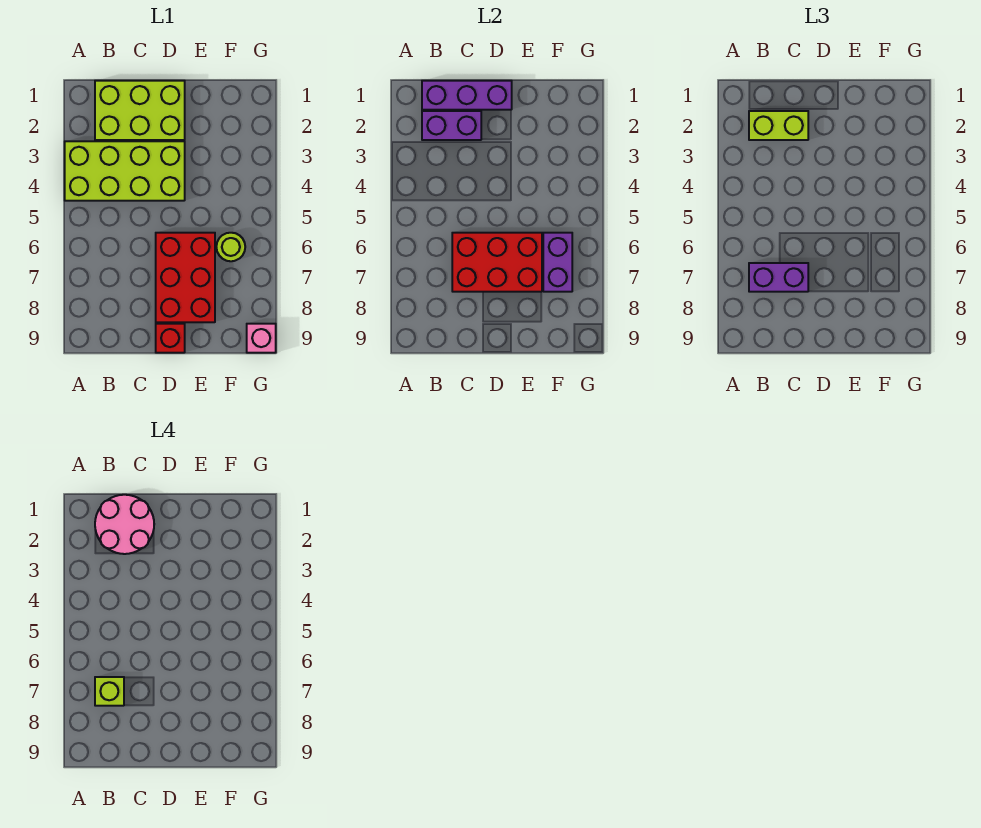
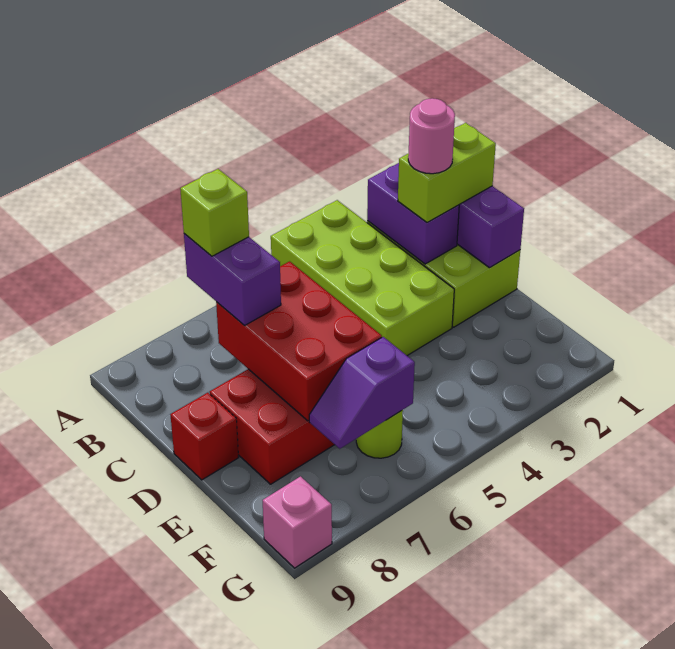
pink round brick B1:C2 level 4 -> pink round brick C2 level 4
lime brick B2:C2 level 3 -> lime brick C1:C2 level 3
purple brick F6:F7 level 2 -> purple slope F6:F7 level 2 top 6

